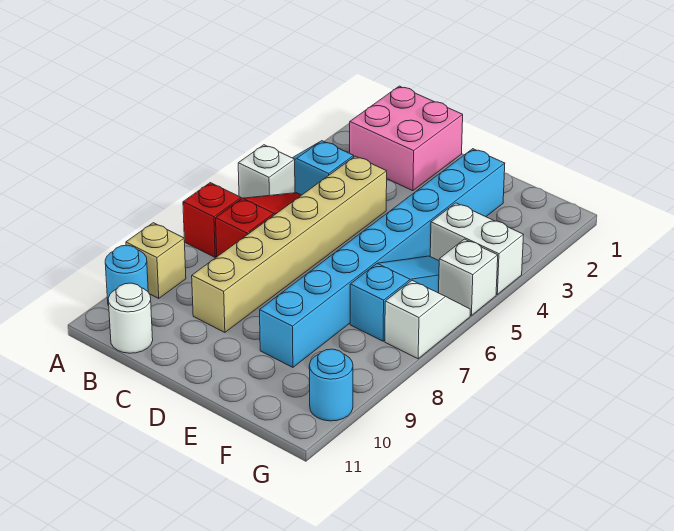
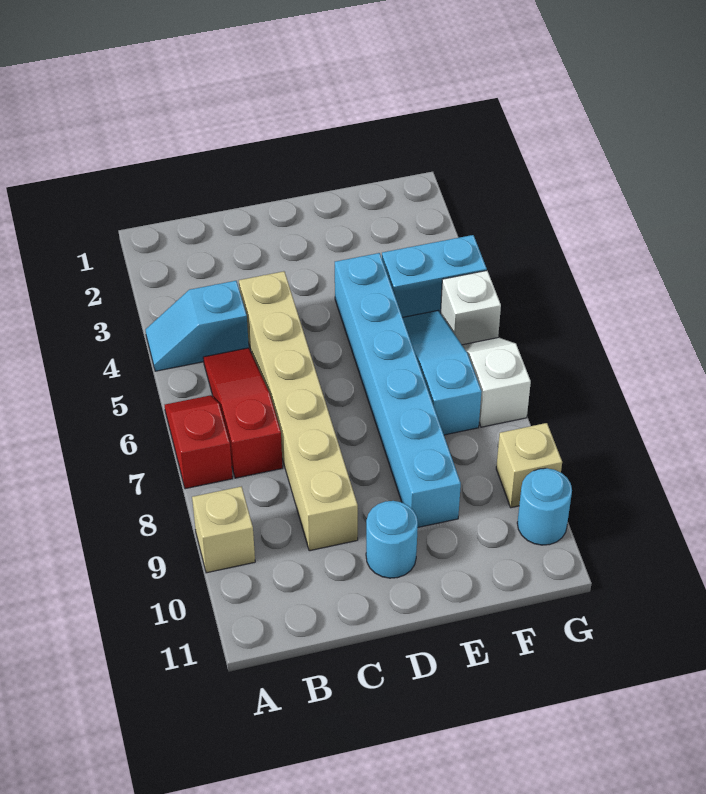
white brick A5 level 1 -> none
cyan round brick A10 level 1 -> cyan round brick D10 level 1
pink brick B1:C2 level 1 -> none
white round brick B11 level 1 -> none
cyan brick E2:E9 level 1 -> cyan brick E4:E9 level 1
white brick F4:G4 level 1 -> cyan brick F4:G4 level 1
none -> tan brick G9 level 1

